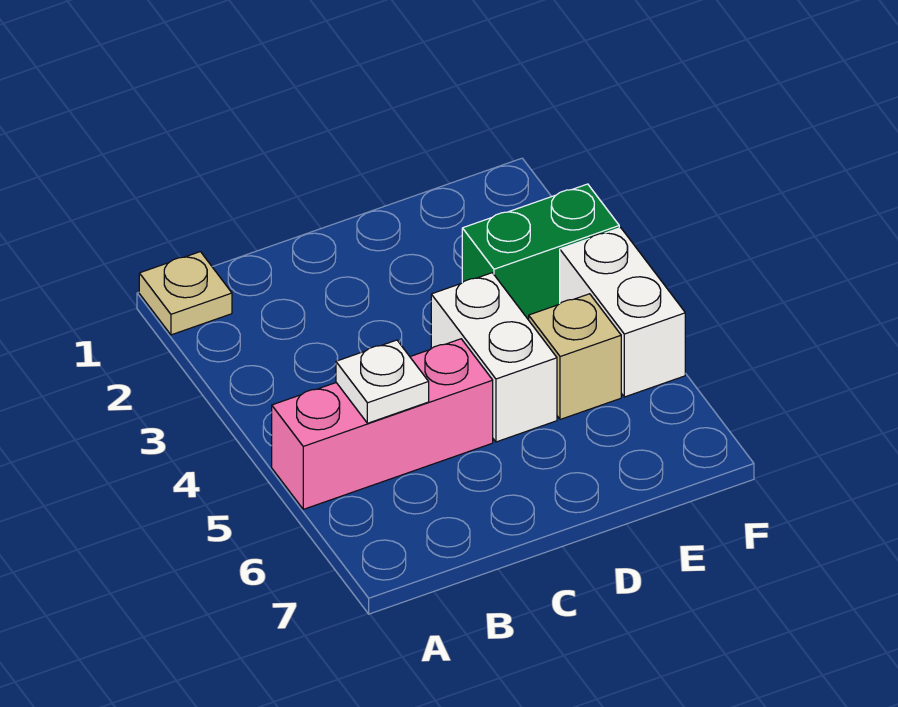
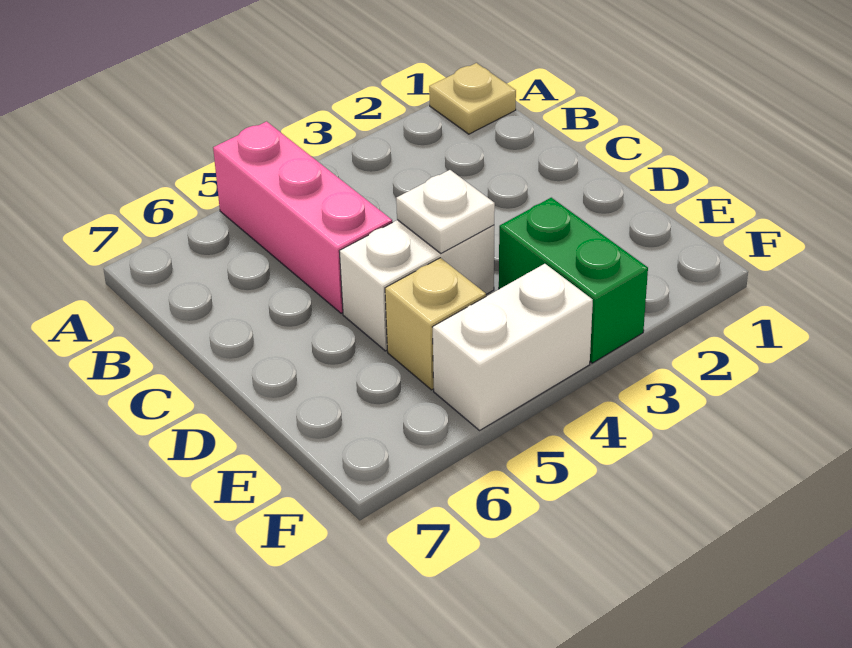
white plate B5 level 2 -> white plate D4 level 2

